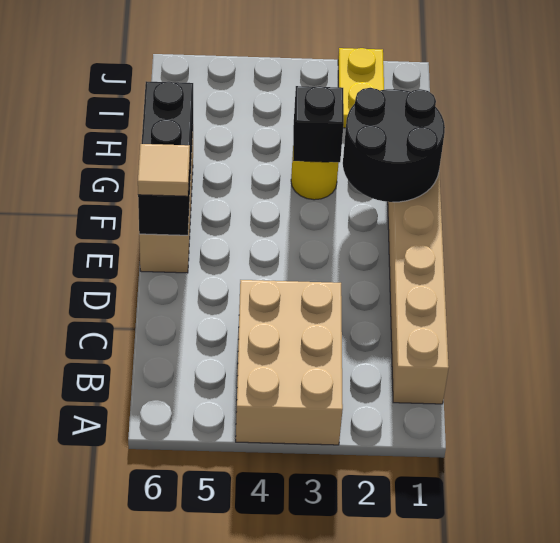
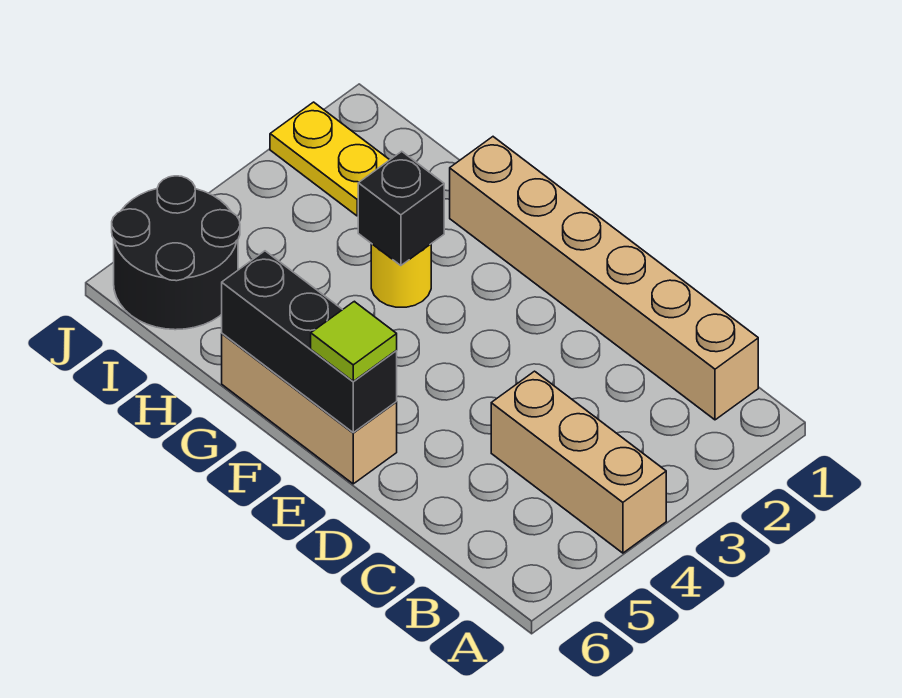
tan brick A3:C4 level 1 -> tan brick A4:C4 level 1
tan tile E6 level 3 -> lime tile E6 level 3
black round brick F1:G2 level 2 -> black round brick I5:J6 level 1

